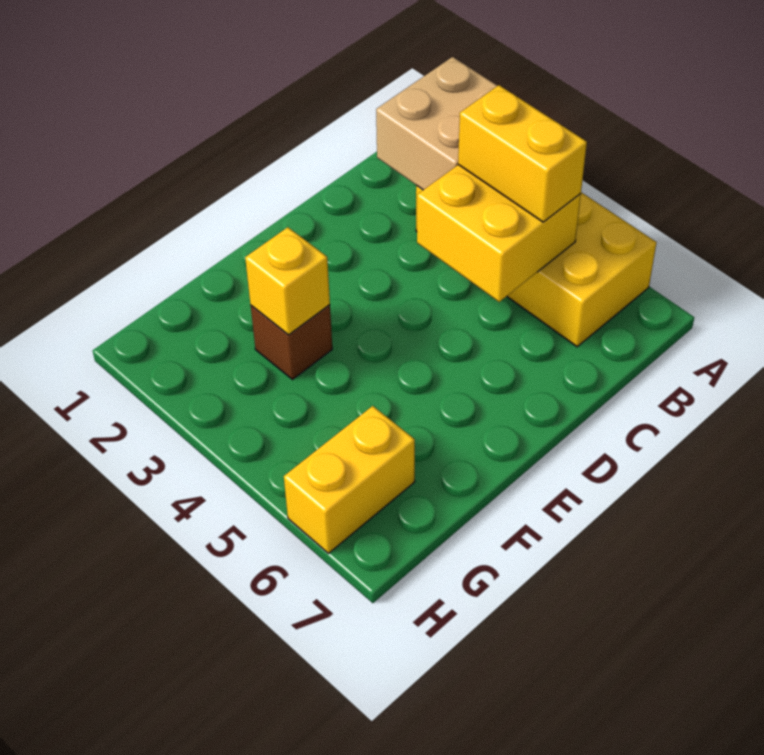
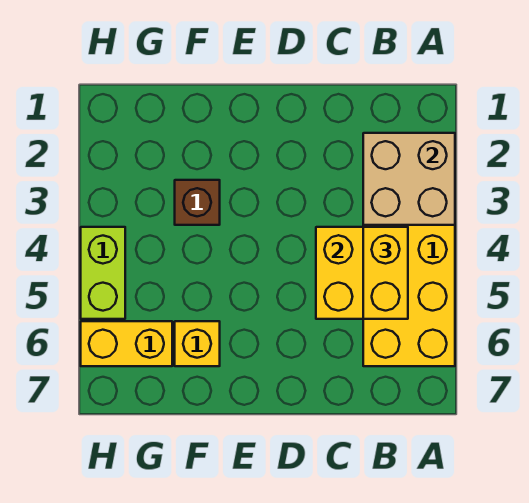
yellow brick F3 level 2 -> yellow brick F6 level 1
none -> lime brick H4:H5 level 1

